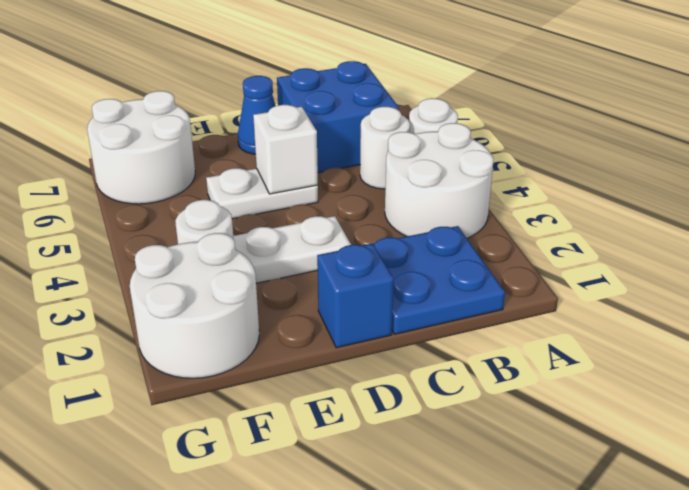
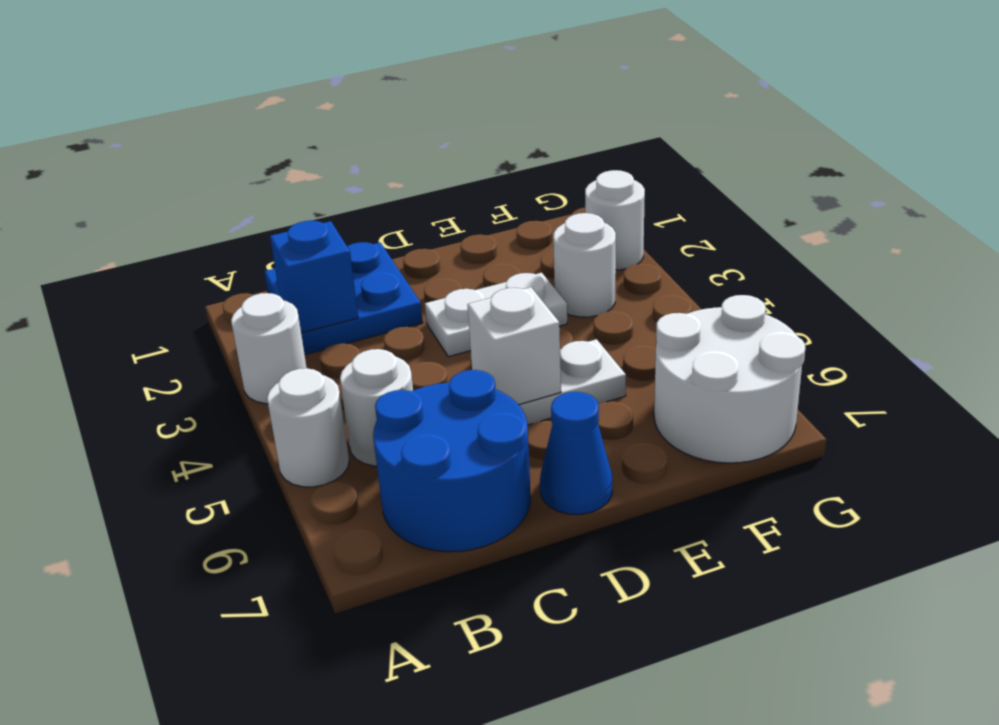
white round brick A3:B4 level 1 -> white round brick A3 level 1
blue brick B6:C7 level 1 -> blue round brick B6:C7 level 1
blue brick D1 level 1 -> blue brick B2 level 2
white round brick F1:G2 level 1 -> white round brick G2 level 1

